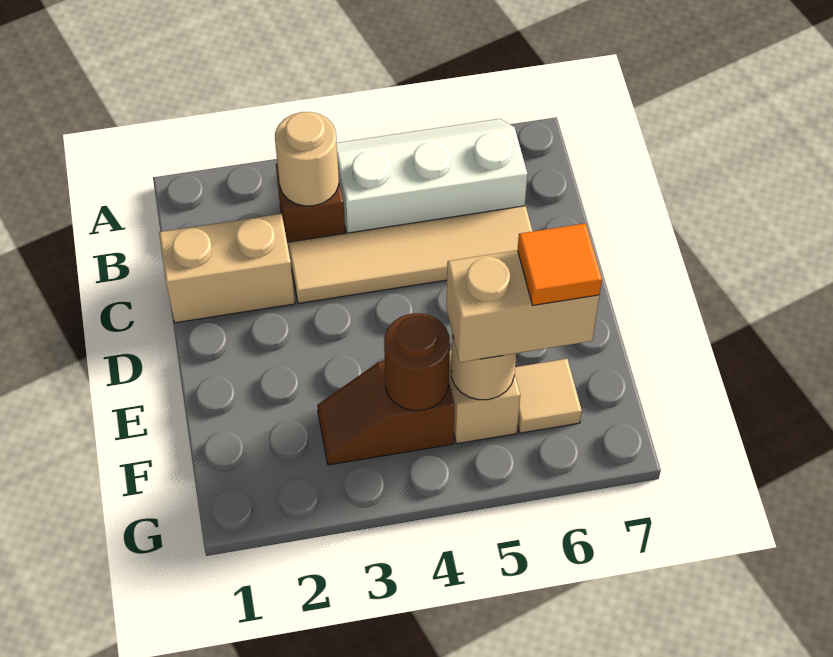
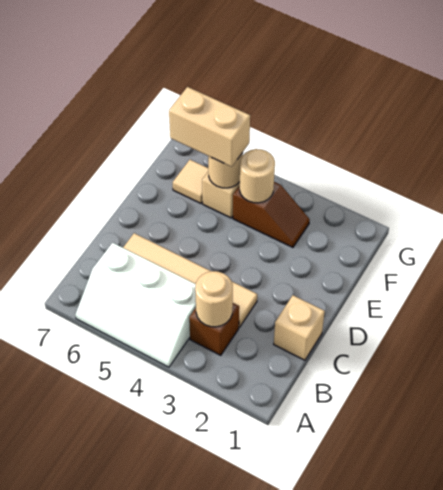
tan brick C1:C2 level 1 -> tan brick C1 level 1
brown round brick F4 level 2 -> tan round brick F4 level 2
orange tile F6 level 4 -> none

